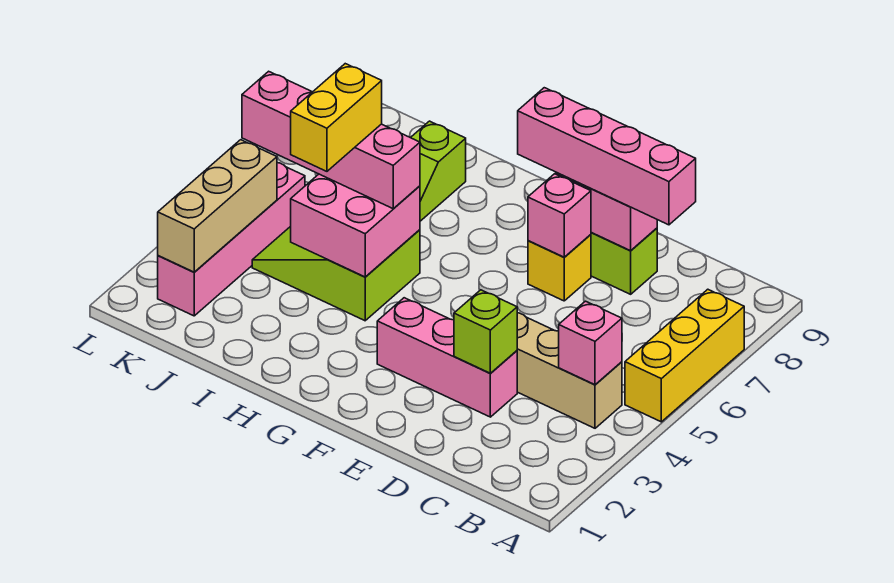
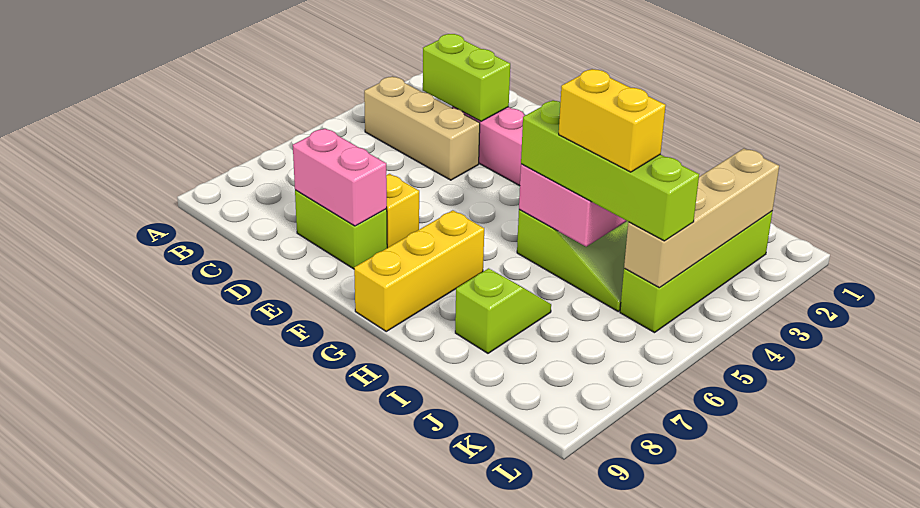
yellow brick A5:A7 level 1 -> yellow brick G7:G9 level 1
pink brick B4 level 2 -> none
pink brick C8:F8 level 3 -> none
lime brick D3 level 2 -> lime brick C3:D3 level 2
pink brick E7 level 2 -> none
pink brick H5:K5 level 3 -> lime brick H5:K5 level 3
yellow brick I4:I5 level 4 -> yellow brick I5:J5 level 4
pink brick K2:K5 level 1 -> lime brick K2:K5 level 1
tan brick K2:K4 level 2 -> tan brick K2:K5 level 2

